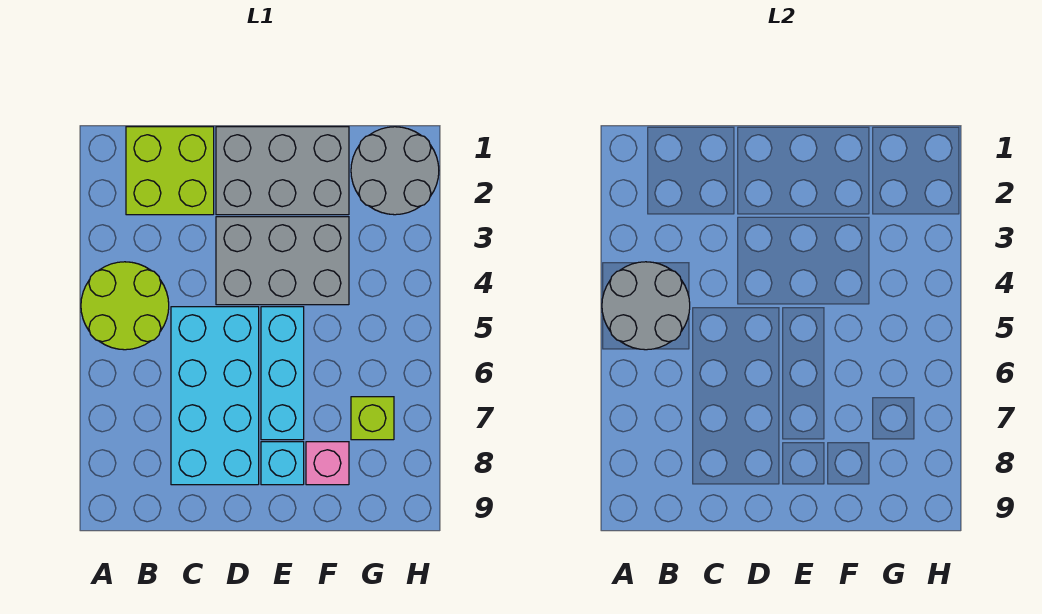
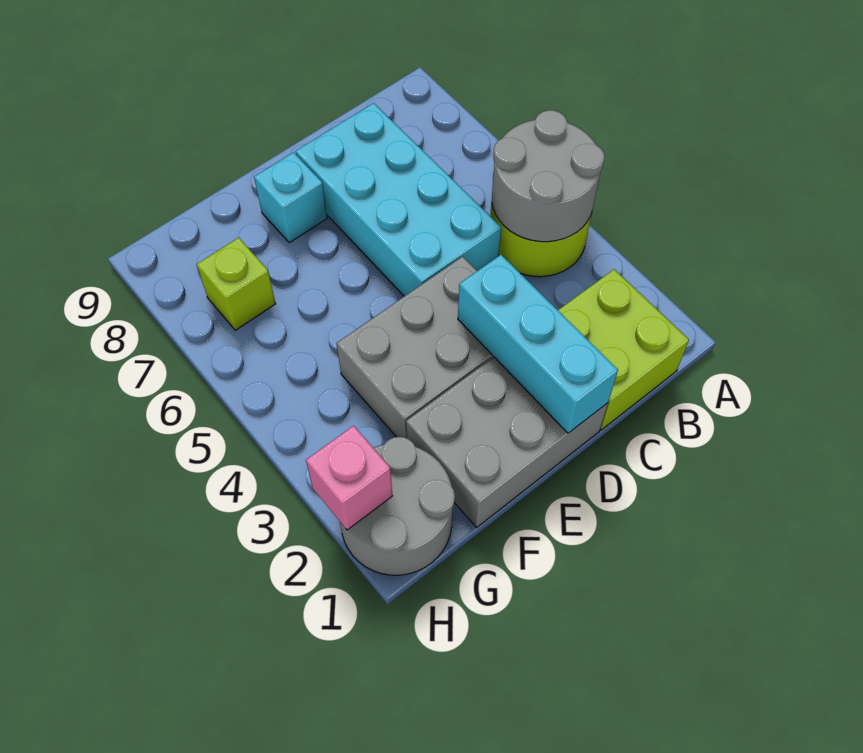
cyan brick E5:E7 level 1 -> cyan brick D1:D3 level 2
pink brick F8 level 1 -> pink brick H2 level 2

